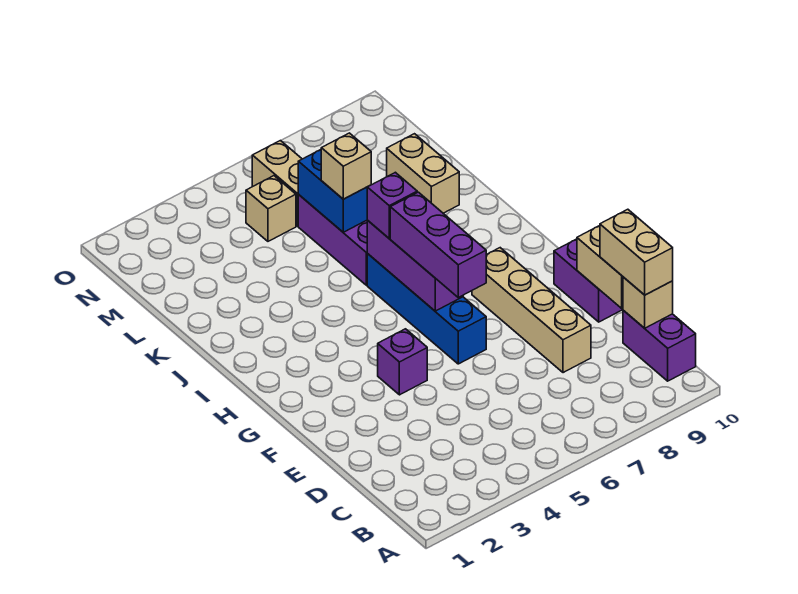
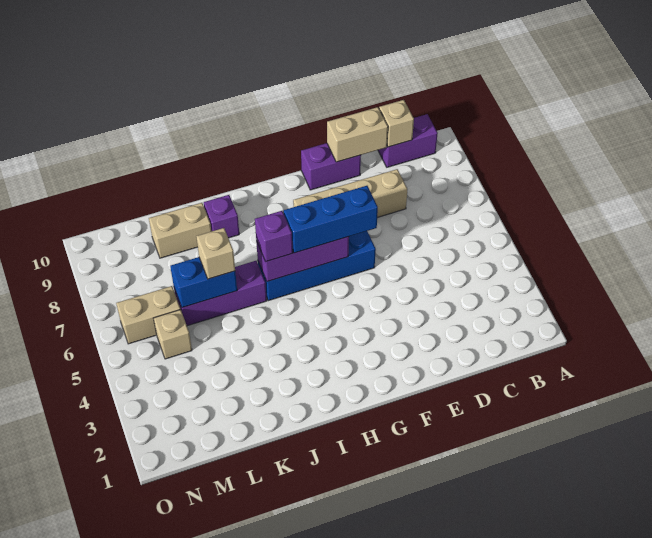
tan brick C10:D10 level 3 -> none
purple brick F4 level 1 -> purple brick J9 level 1
purple brick F6:H6 level 3 -> blue brick F6:H6 level 3

